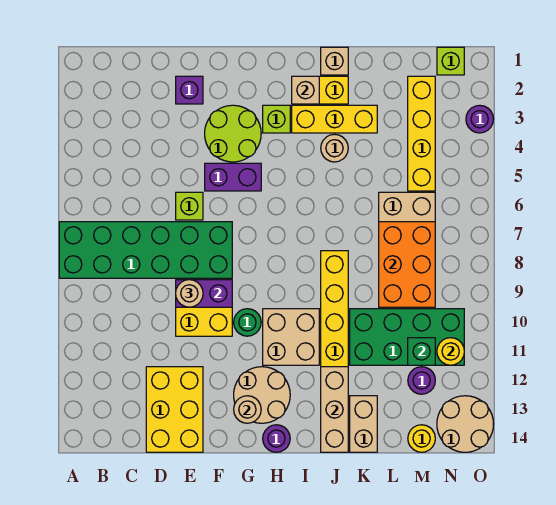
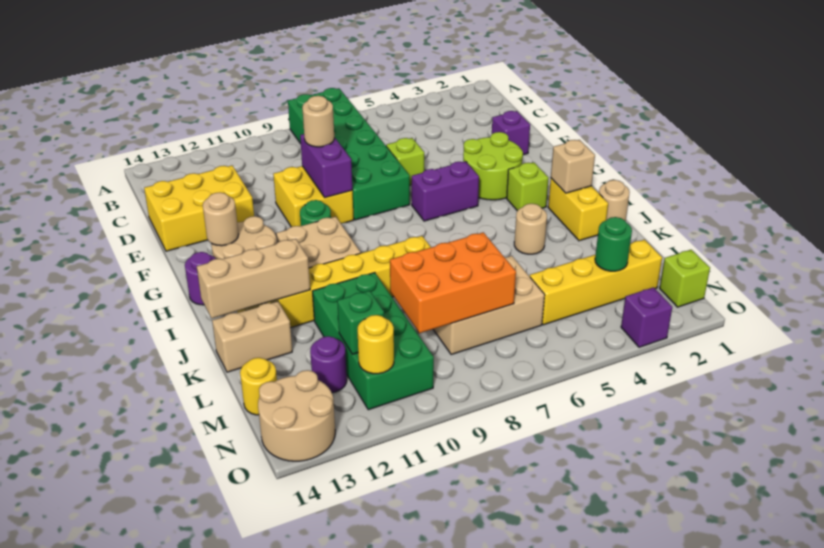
purple brick F5:G5 level 1 -> purple brick G5:G6 level 1
yellow brick I3:K3 level 1 -> none
tan brick J1 level 1 -> tan round brick J1 level 1
none -> green round brick M3 level 2
purple round brick O3 level 1 -> purple brick O3 level 1

